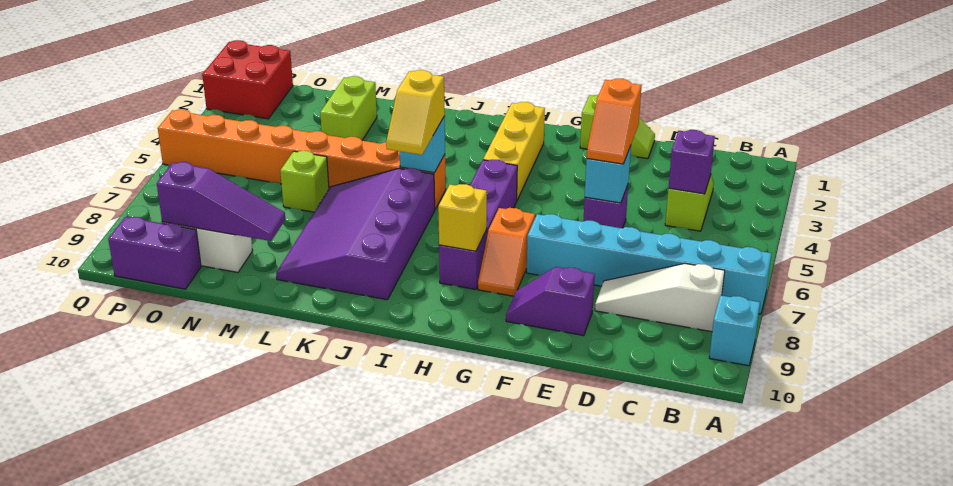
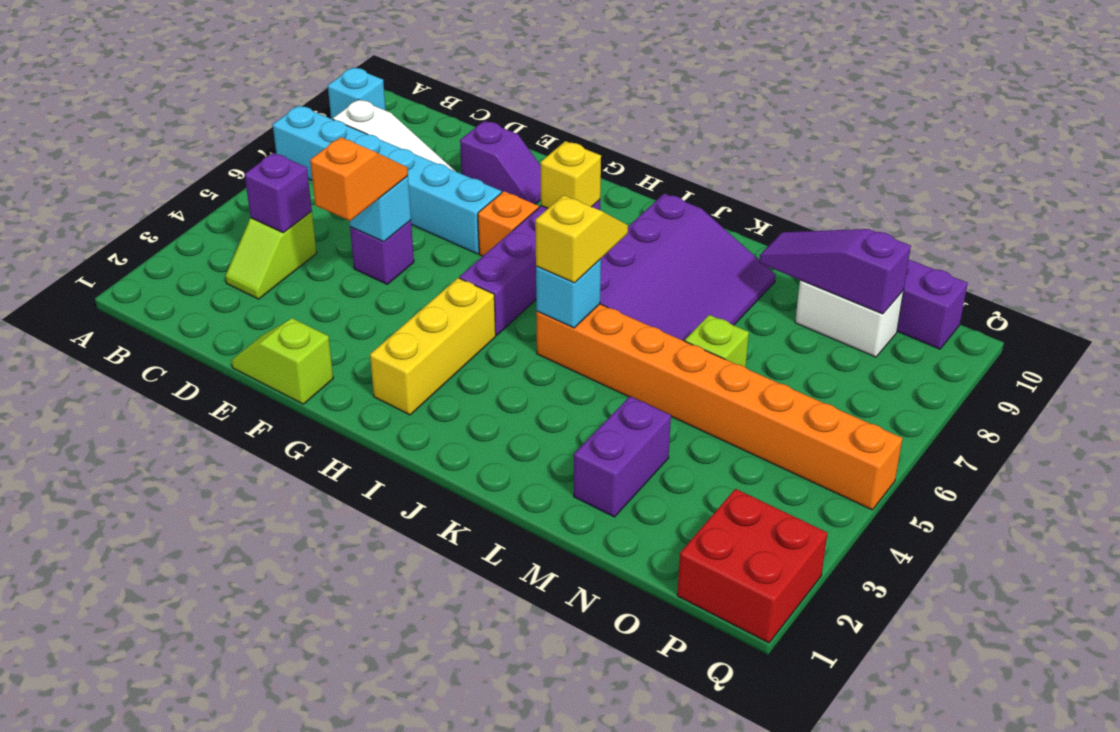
lime brick M2:M3 level 1 -> purple brick M2:M3 level 1

